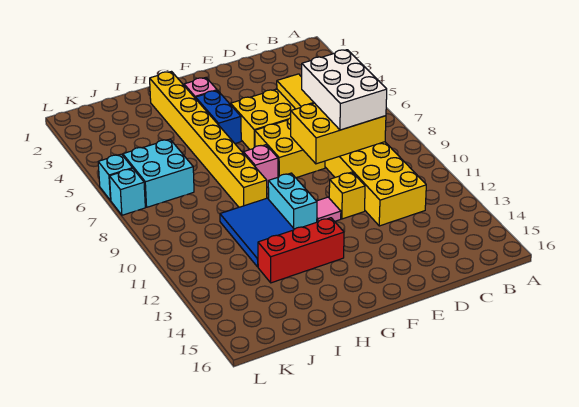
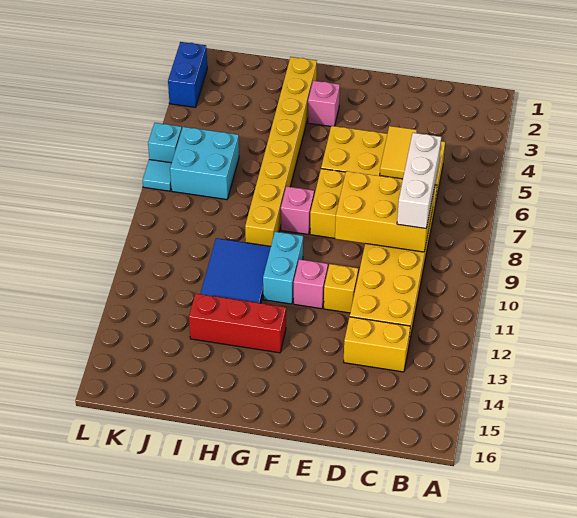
white brick C7:D9 level 3 -> white brick C7:C9 level 3
none -> yellow brick C13:D13 level 1
pink tile F11 level 1 -> pink brick F11 level 1
blue brick G4:G5 level 1 -> blue brick L2:L3 level 1
cyan brick L7 level 1 -> cyan tile L7 level 1

